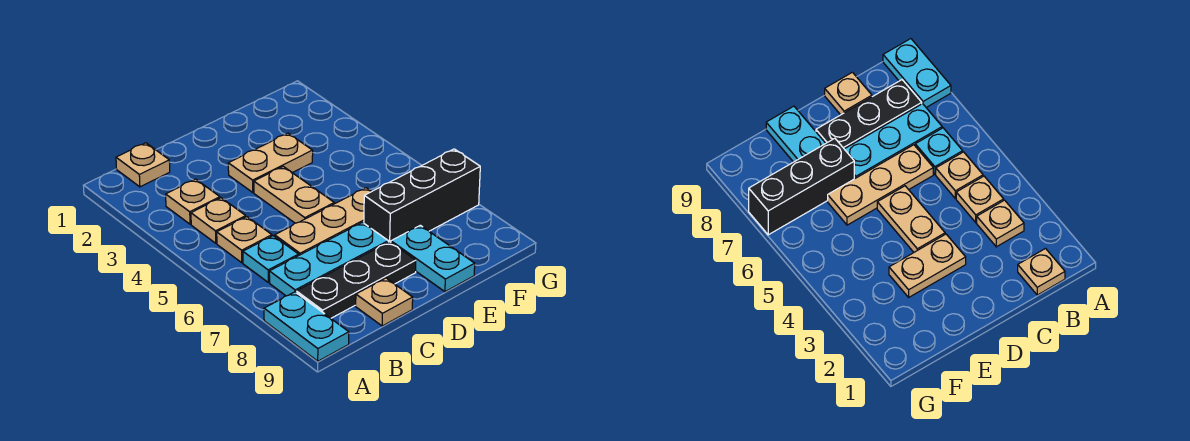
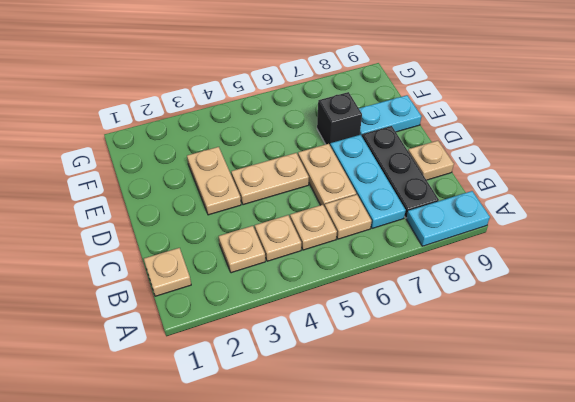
cyan plate B6 level 1 -> tan plate B6 level 1
tan plate C6:E6 level 1 -> tan plate C6:D6 level 1
black brick E7:G7 level 1 -> black brick E7 level 1

